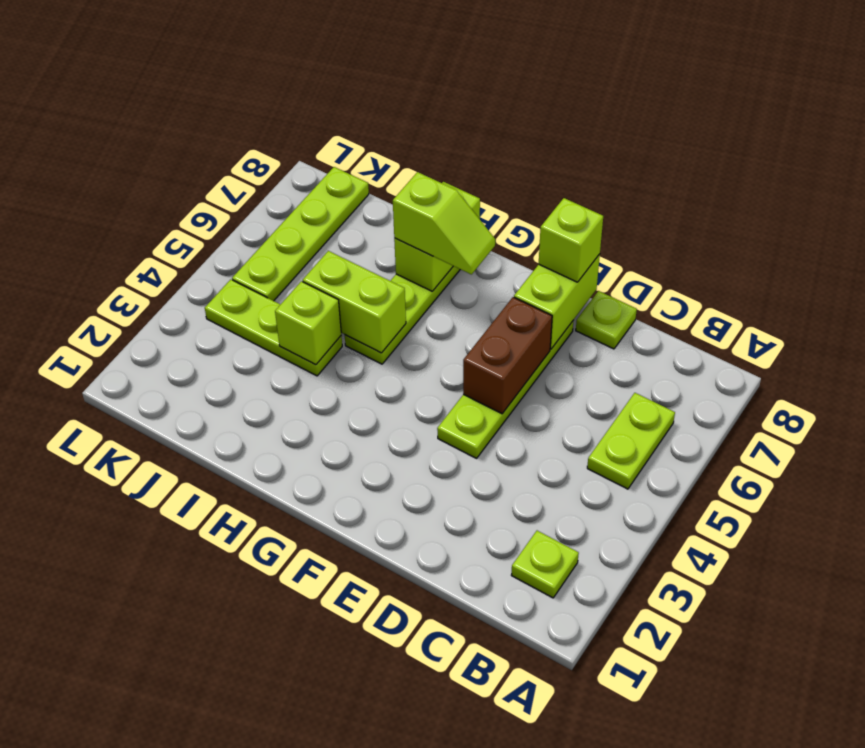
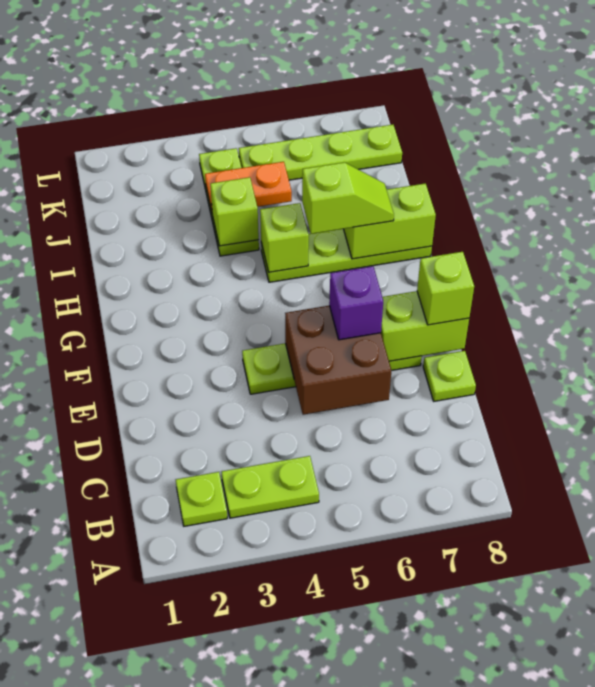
lime plate B5:B6 level 1 -> lime plate B3:B4 level 1
brown brick E5:E6 level 2 -> brown brick D5:E6 level 2
none -> purple brick E6 level 3
lime slope G7:H7 level 3 top H -> lime slope H6:H7 level 3 top 6
lime brick H5:I5 level 2 -> lime brick H5 level 2
none -> orange plate J4:J5 level 2

